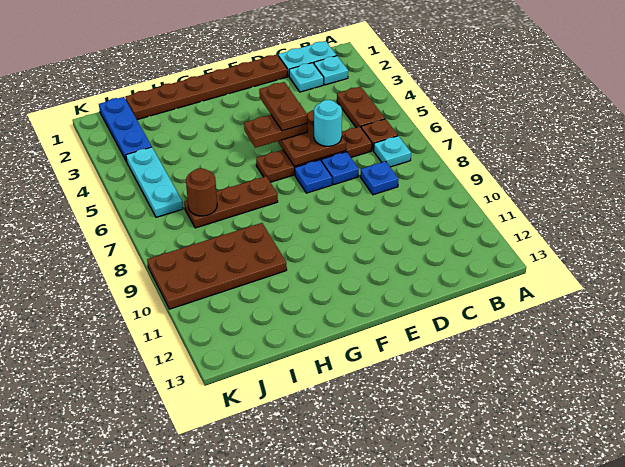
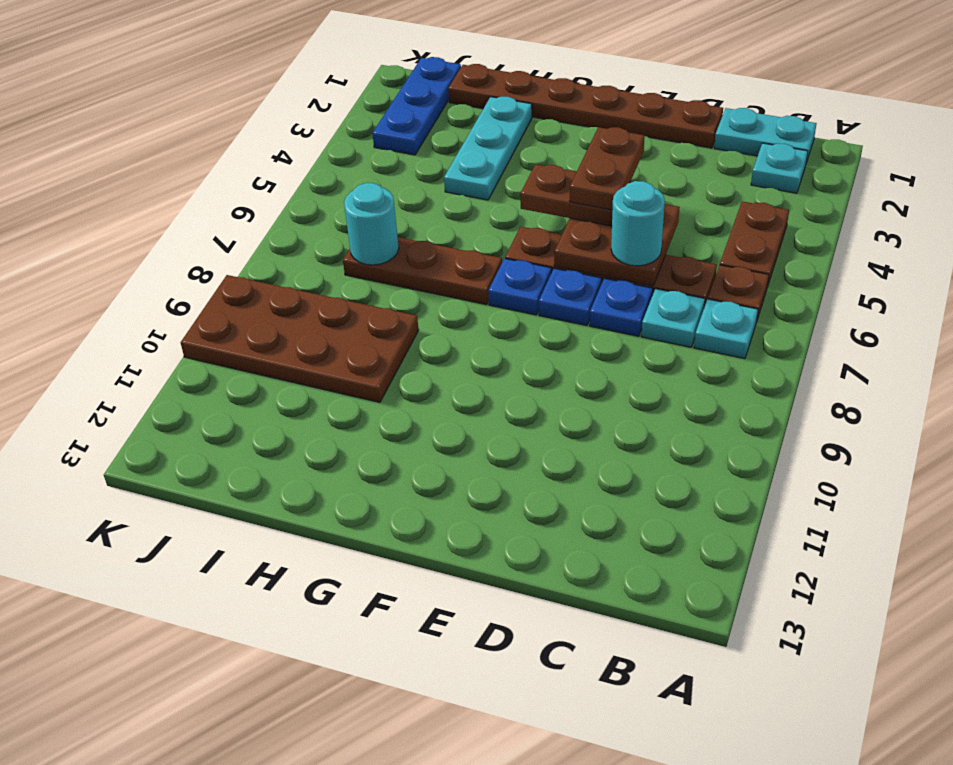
cyan plate C2 level 1 -> cyan plate C7 level 1
blue plate C8 level 1 -> blue plate F7 level 1
brown round brick I7 level 2 -> cyan round brick I7 level 2
cyan plate J4:J6 level 1 -> cyan plate H2:H4 level 1

